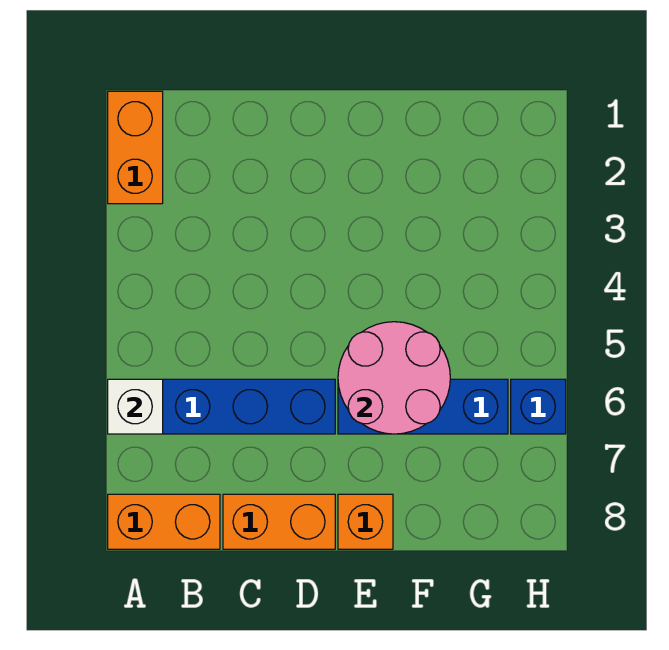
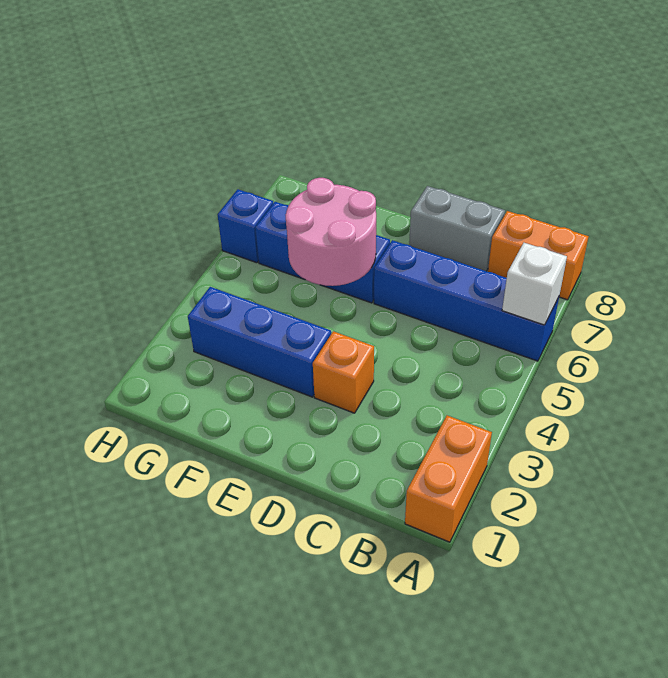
orange brick C8:D8 level 1 -> grey brick C8:D8 level 1
none -> blue brick E3:G3 level 1
orange brick E8 level 1 -> orange brick D3 level 1

